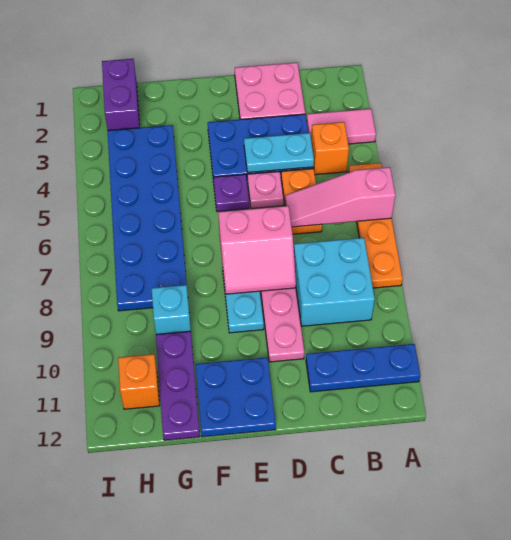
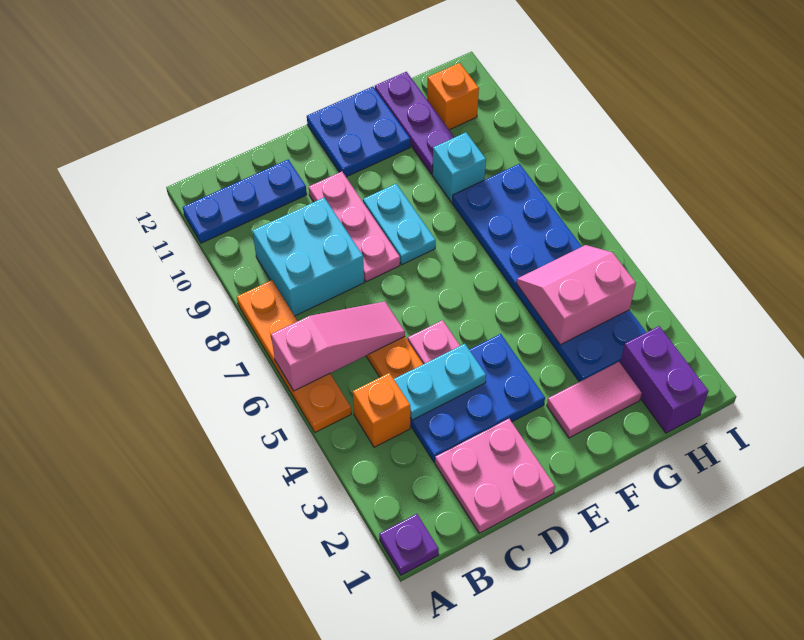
pink tile A3:B3 level 1 -> pink tile F2:G2 level 1
pink slope D7:E8 level 2 top 7 -> pink slope G4:H5 level 2 top 4
purple plate E5 level 1 -> purple plate A1 level 1

